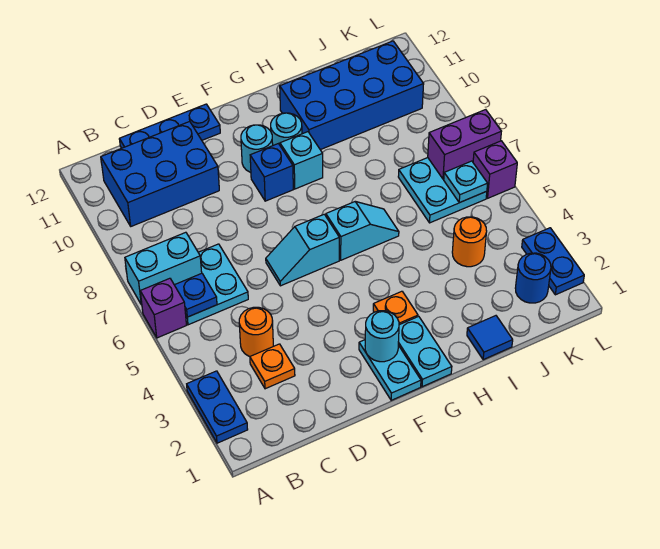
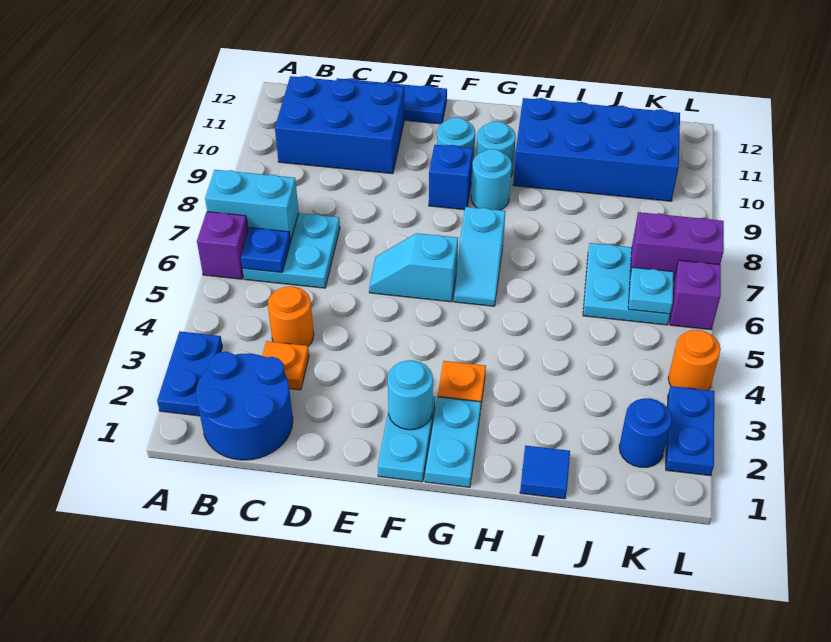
none -> blue round brick B1:C2 level 1
cyan slope G6:H6 level 1 top G -> cyan slope G6:G7 level 1 top 7
cyan brick G9 level 1 -> cyan round brick G9 level 1
orange round brick J4 level 1 -> orange round brick L4 level 1

